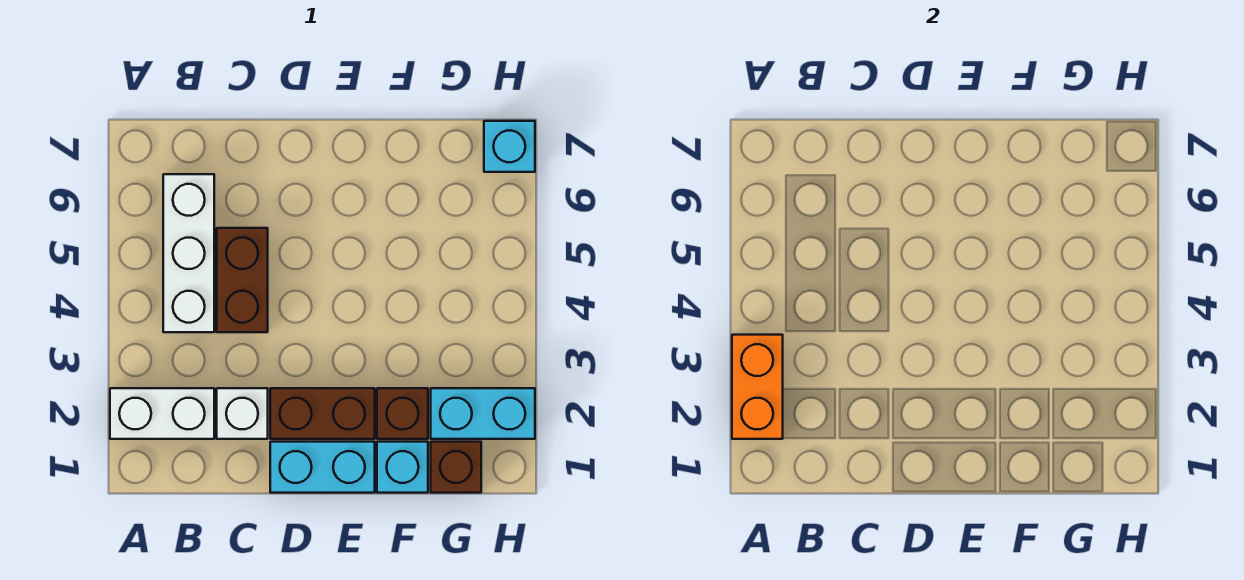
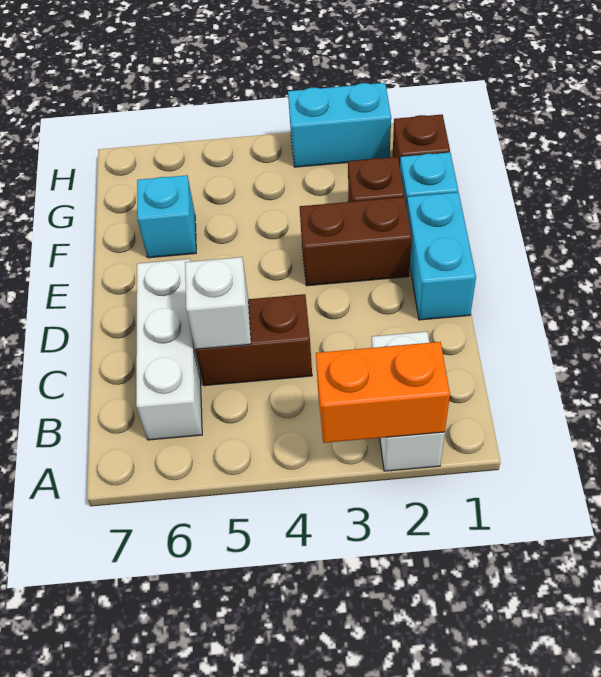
white brick B4:B6 level 1 -> white brick B6:D6 level 1
white brick C2 level 1 -> white brick C5 level 2
brown brick D2:E2 level 1 -> brown brick E2:E3 level 1
cyan brick G2:H2 level 1 -> cyan brick H2:H3 level 1
cyan brick H7 level 1 -> cyan brick F6 level 1

